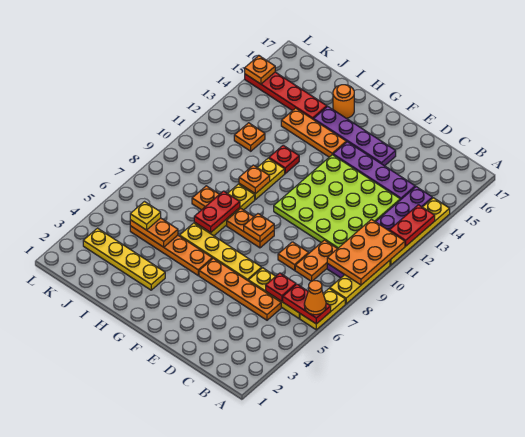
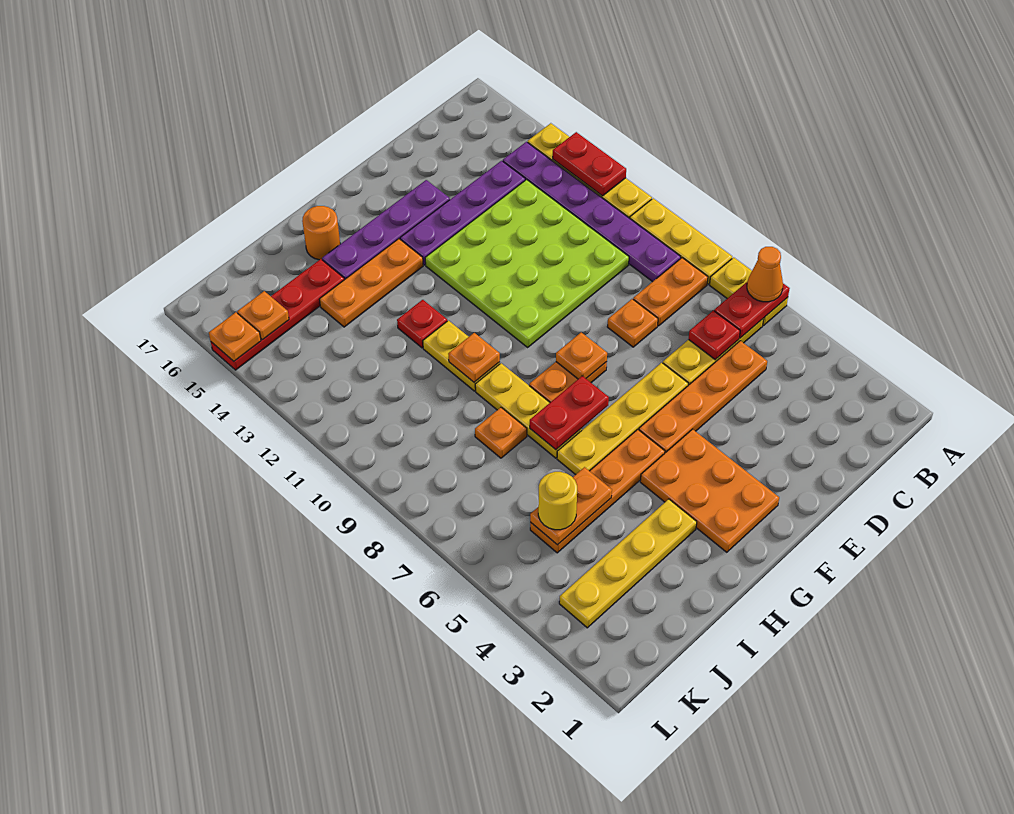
orange plate A9:B11 level 2 -> orange plate F2:G4 level 1
orange plate C8:C9 level 1 -> orange plate B8:C8 level 1
red plate H7:H8 level 2 -> red plate G7:H7 level 2
yellow plate J5 level 3 -> yellow round brick J5 level 3
orange plate J12 level 1 -> orange plate K15 level 2

